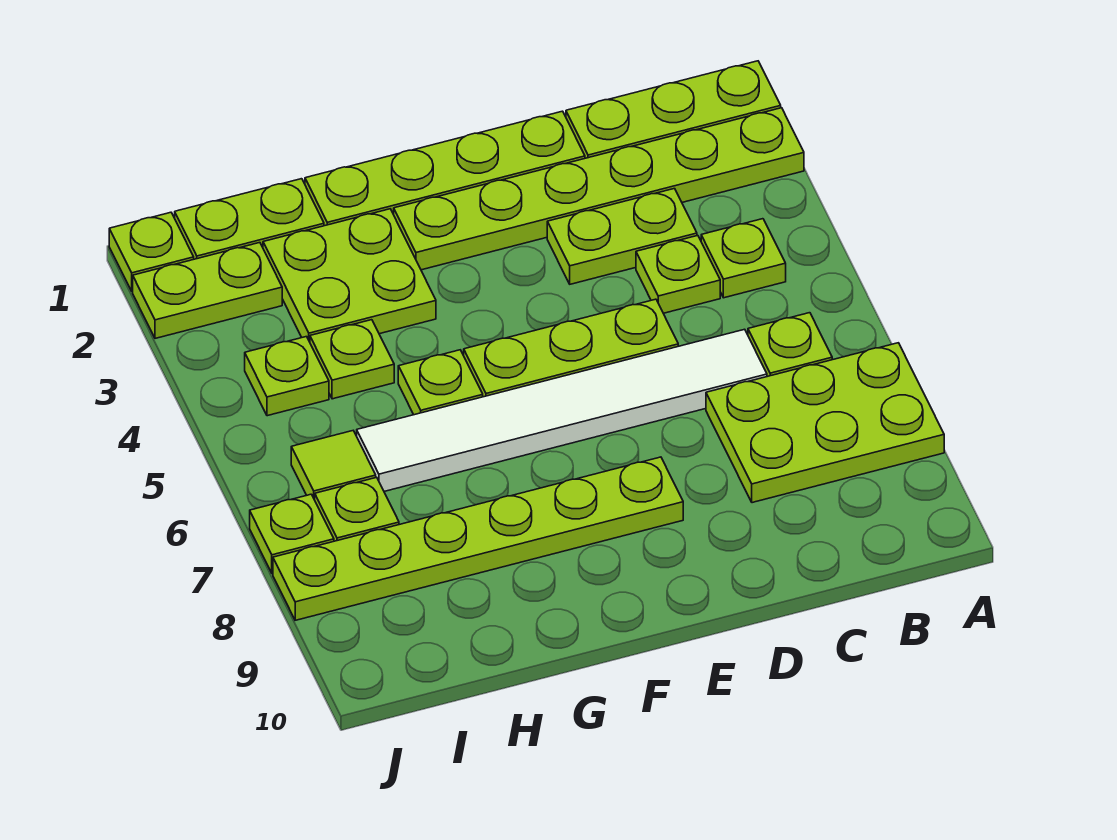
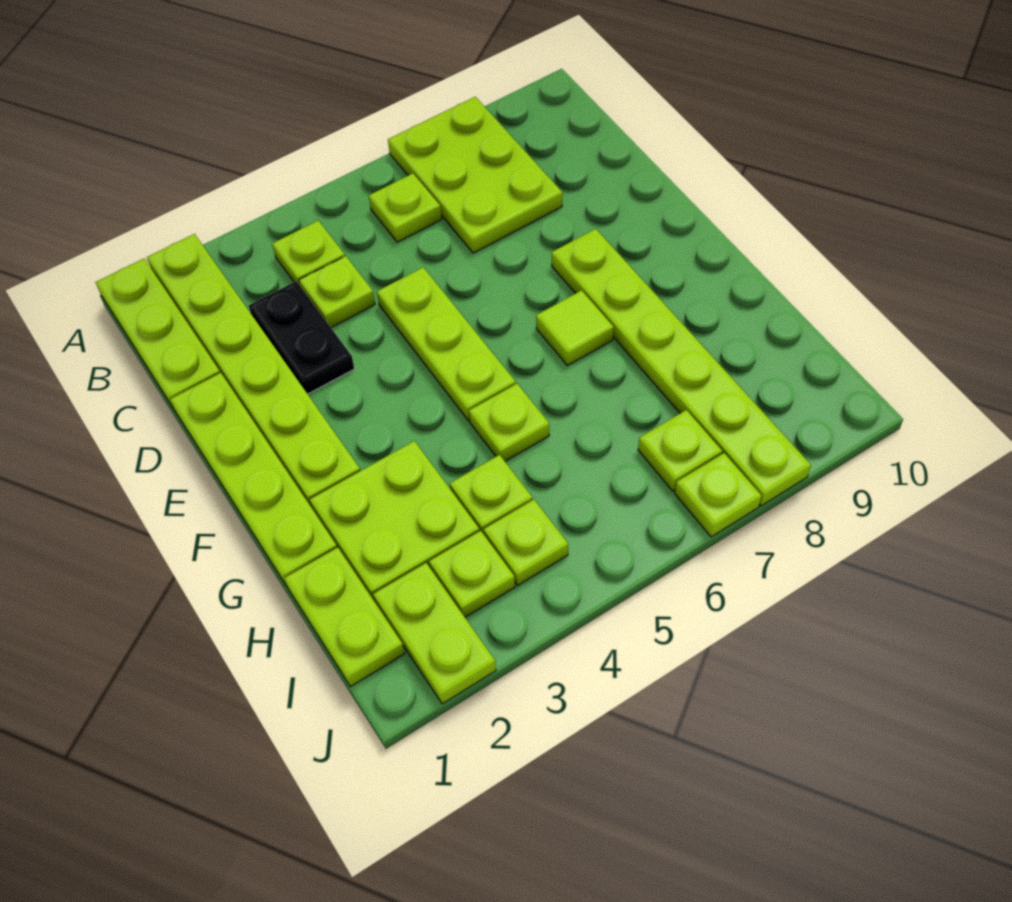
lime plate C3:D3 level 1 -> black plate C3:D3 level 1
white tile C6:H6 level 1 -> none
lime tile I6 level 1 -> lime tile F7 level 1
lime plate J1 level 1 -> lime plate I3 level 1

